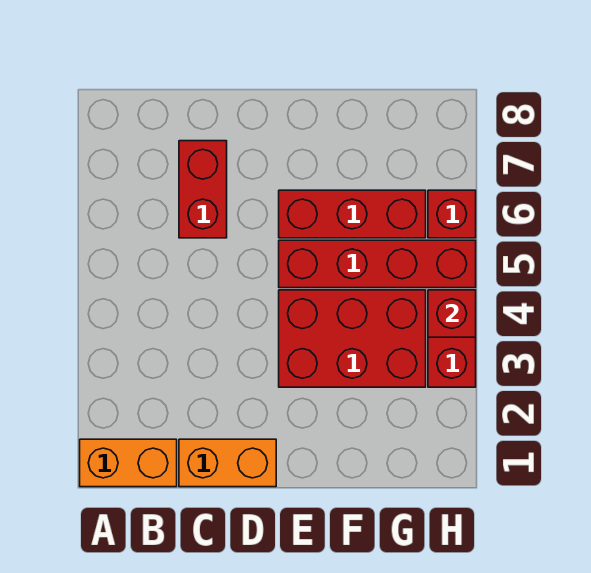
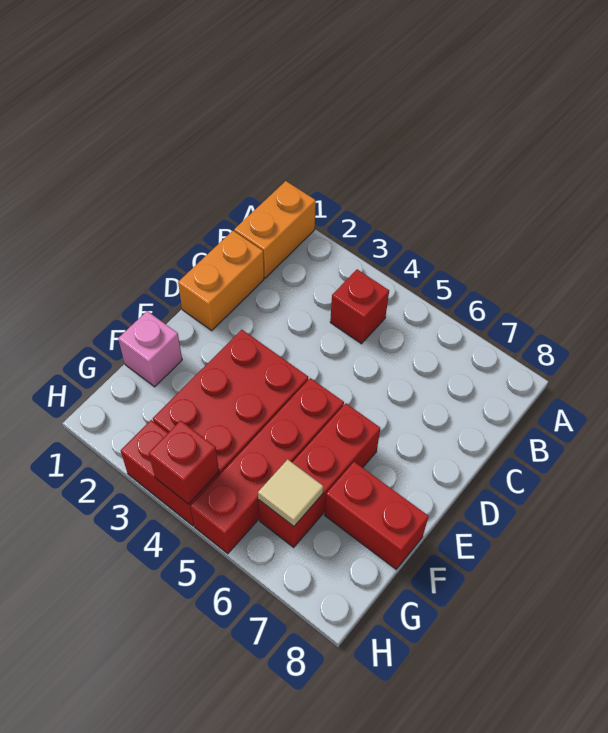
red brick C6:C7 level 1 -> red brick F7:F8 level 1
none -> pink brick F1 level 1
none -> tan tile G6 level 2
red brick H6 level 1 -> red brick B4 level 1

